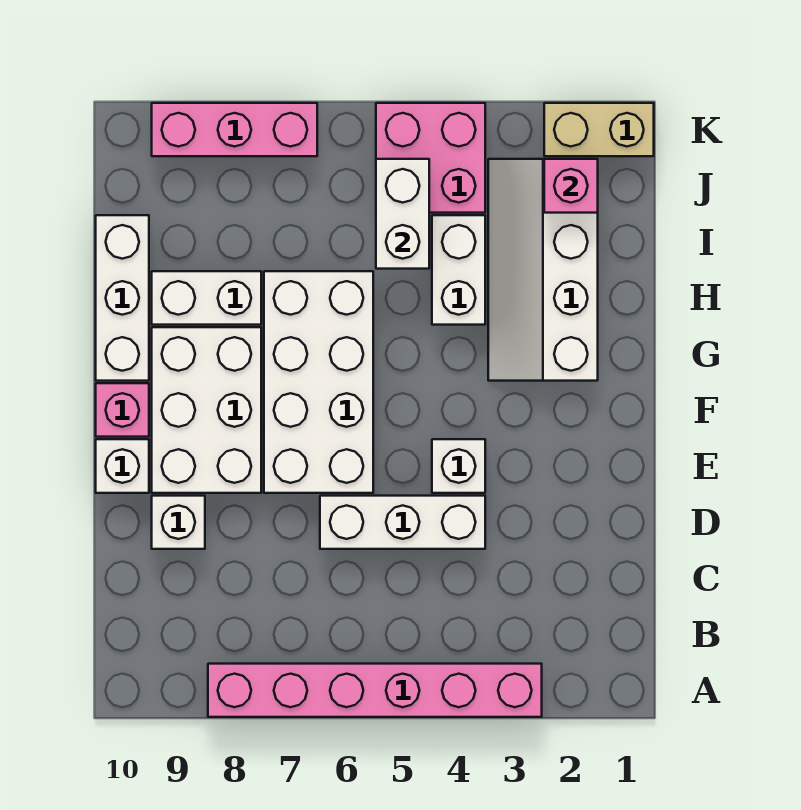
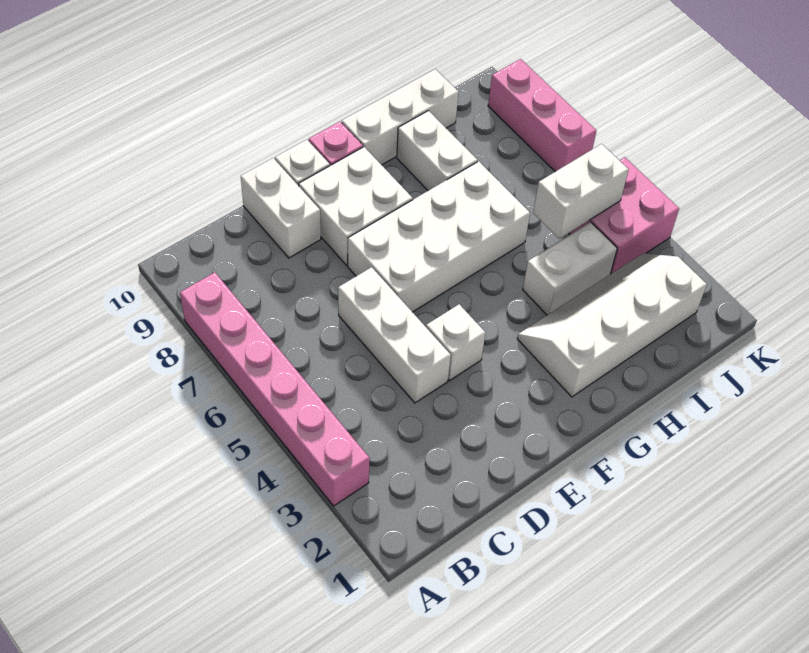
white brick D9 level 1 -> white brick D9:D10 level 1
white brick E8:G9 level 1 -> white brick E8:F9 level 1
pink brick J2 level 2 -> none
tan brick K1:K2 level 1 -> none

